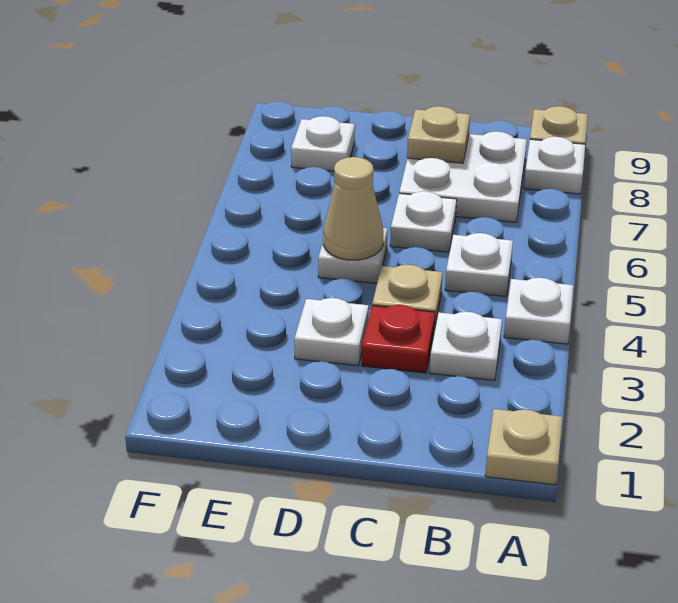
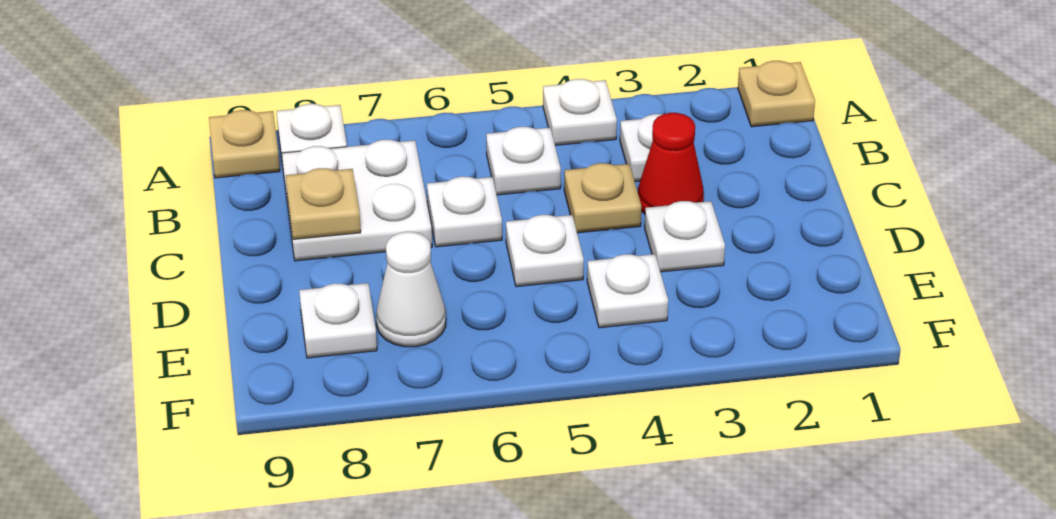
red plate C3 level 1 -> red cone C3 level 1
tan cone D5 level 2 -> none
none -> white plate E4 level 1
none -> white cone E7 level 1

